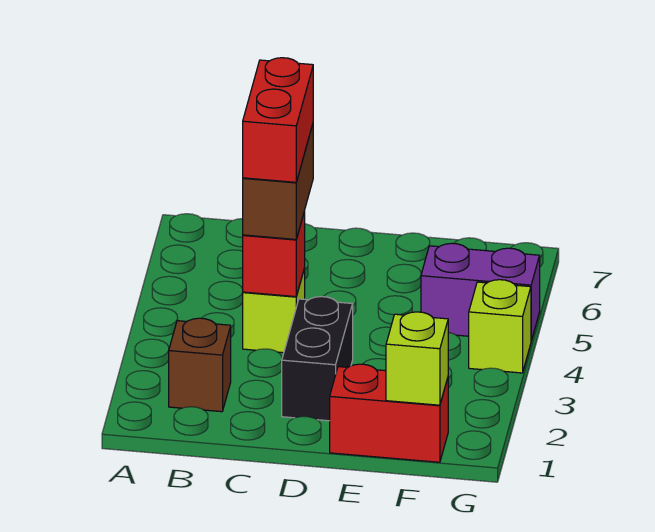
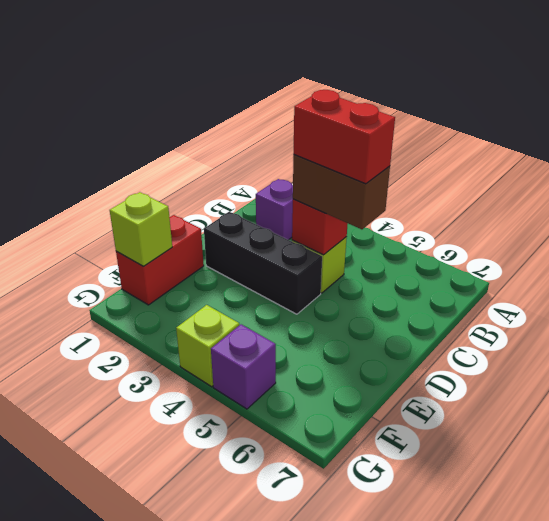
brown brick B2 level 1 -> purple brick B2 level 1
black brick D2:D3 level 1 -> black brick D2:D4 level 1
purple brick F5:G5 level 1 -> purple brick G5 level 1

